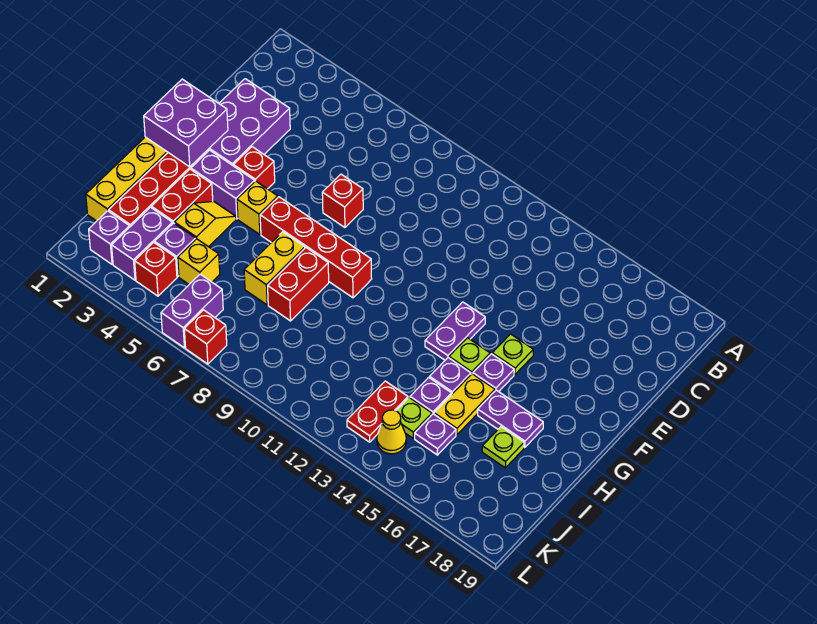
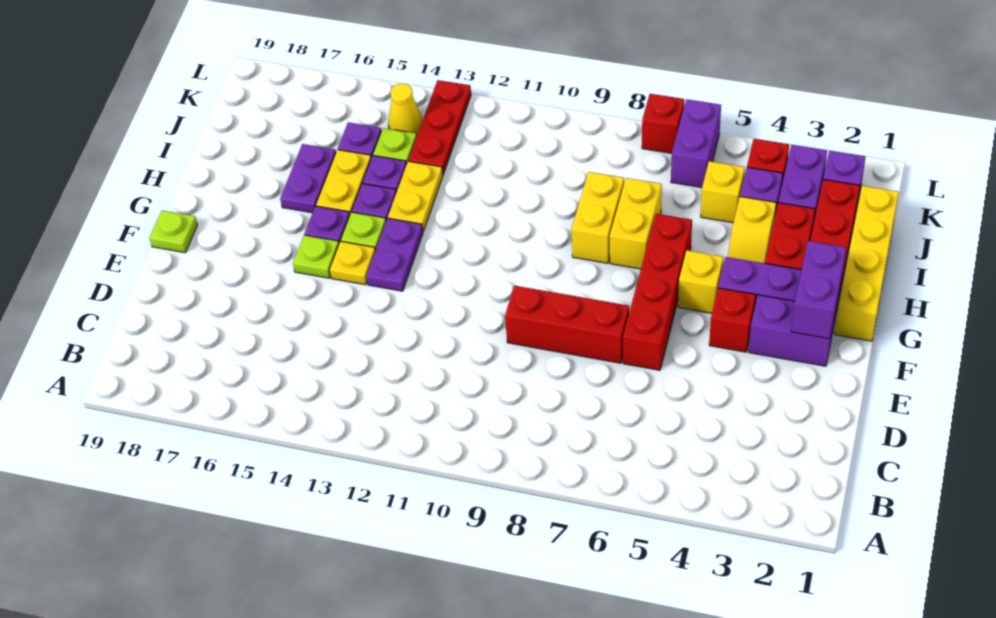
purple brick D2:F3 level 1 -> purple brick F2:F3 level 1
red brick E7 level 1 -> red brick E7:E9 level 1
purple brick F1:G2 level 2 -> purple brick F2:G2 level 2
none -> yellow plate F14 level 1
red brick G6:G9 level 1 -> red brick E6:H6 level 1
red brick H8:I8 level 1 -> yellow brick H8:I8 level 1
none -> yellow plate H13:I13 level 1
purple plate H16:H17 level 1 -> purple plate H16:I16 level 1
lime plate I17 level 1 -> lime plate F19 level 1
red plate J13:K13 level 1 -> red plate J13:L13 level 1

